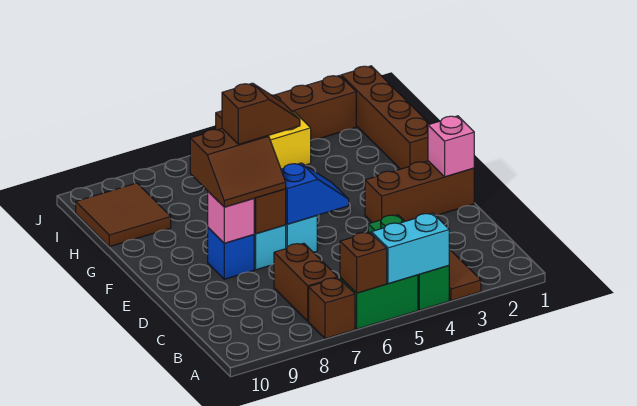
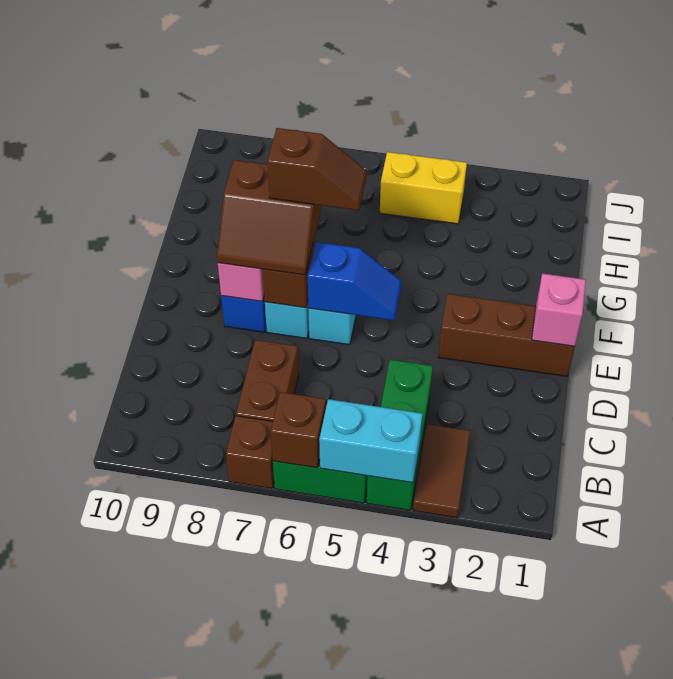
brown brick G1:J1 level 1 -> none
brown tile H9:I10 level 1 -> none
brown brick J2:J5 level 1 -> none

